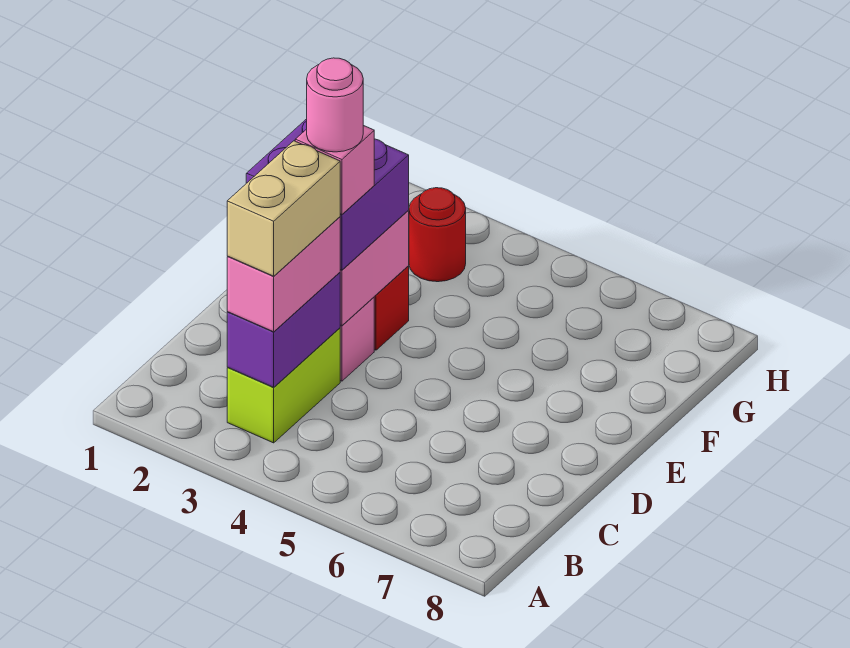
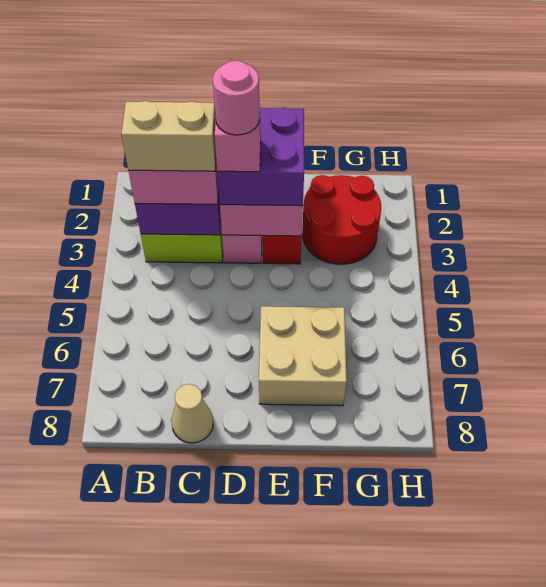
none -> tan cone C8 level 1
none -> tan brick E6:F7 level 1
red round brick G3 level 1 -> red round brick F2:G3 level 1

